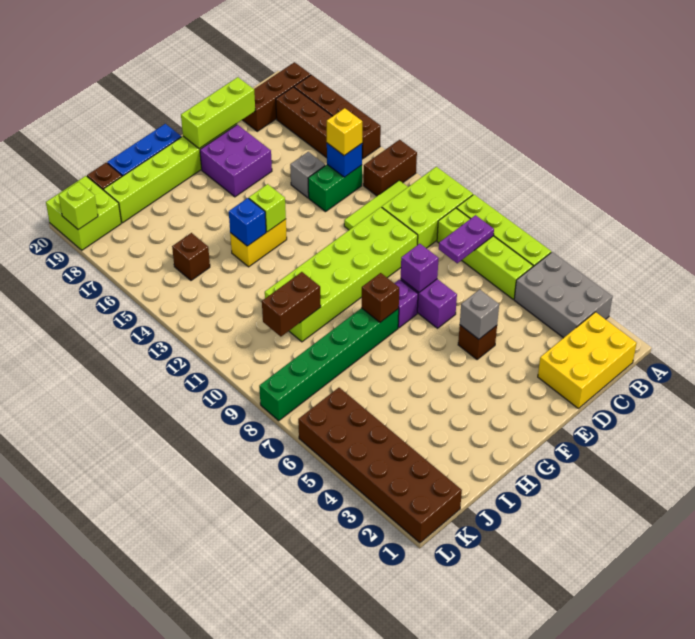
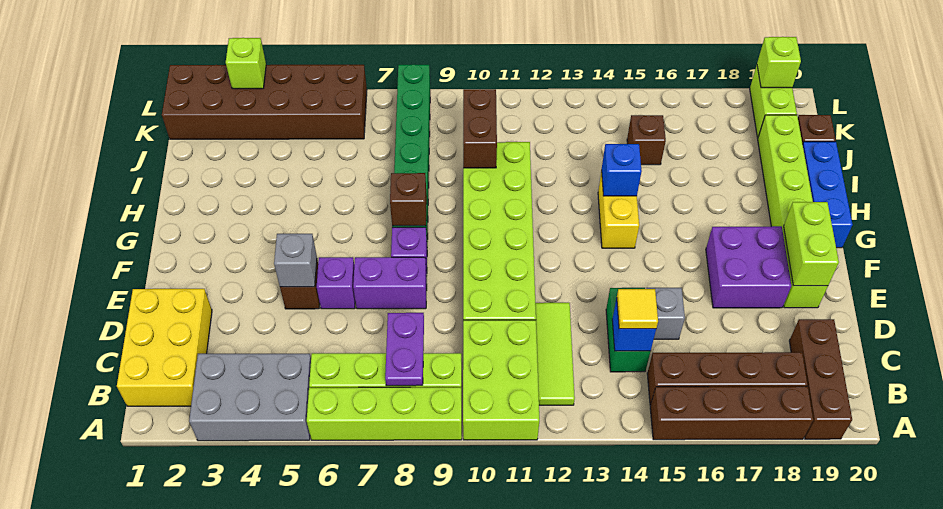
brown brick A13:B13 level 1 -> none
yellow brick C14 level 3 -> yellow tile C14 level 3
lime brick D19:F19 level 2 -> lime brick E19:F19 level 2
purple brick E8 level 2 -> purple brick E6 level 1
lime brick G14 level 2 -> lime brick L3 level 2
lime brick K19:L20 level 1 -> lime brick K19:L19 level 1

